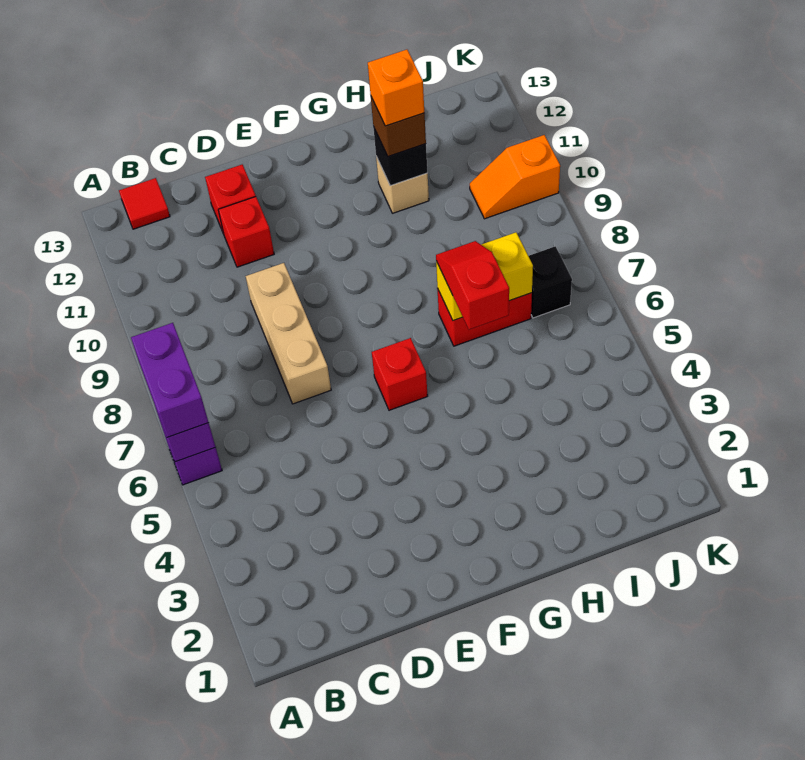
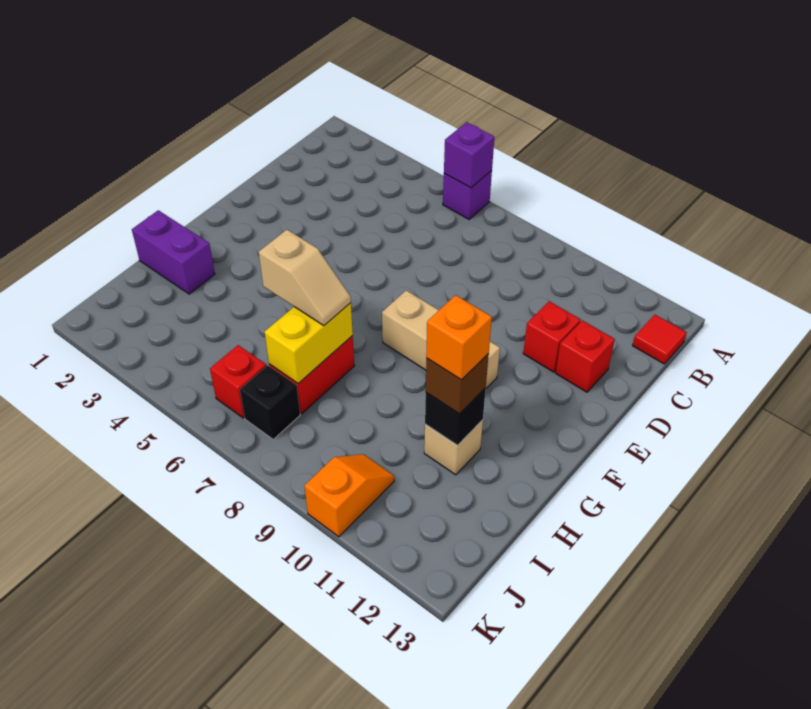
purple brick A6:A7 level 3 -> purple brick H1:H2 level 1
tan brick D7:D9 level 1 -> tan brick F8:F10 level 1
red brick F6 level 1 -> red brick J6 level 1
red slope H6:H7 level 3 top 6 -> tan slope H6:H7 level 3 top 6

